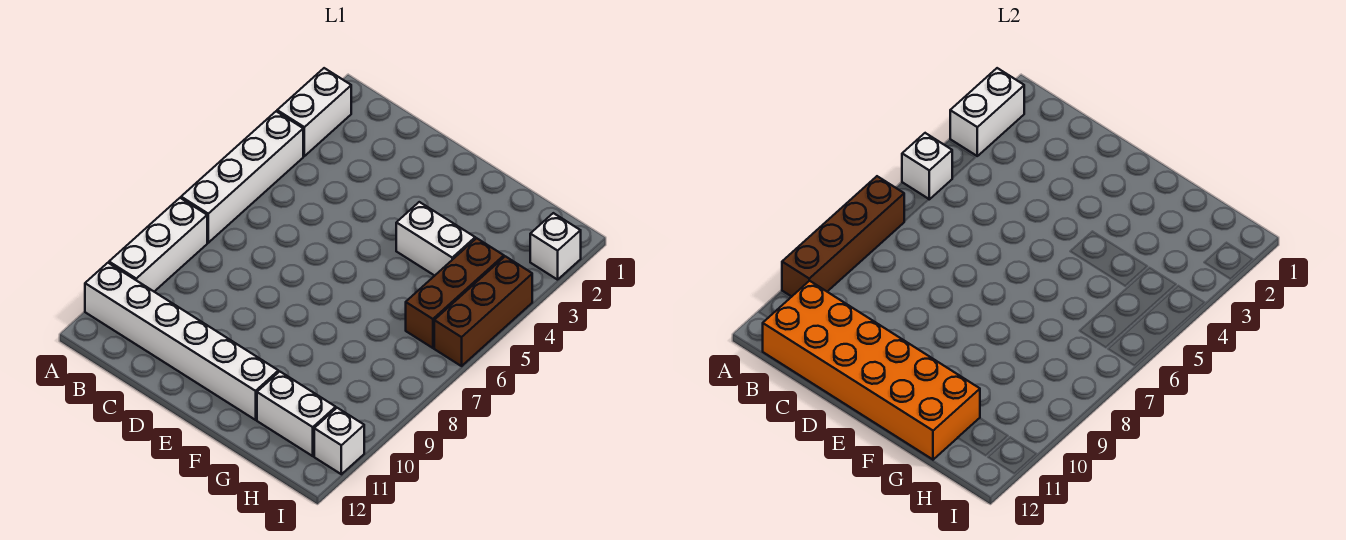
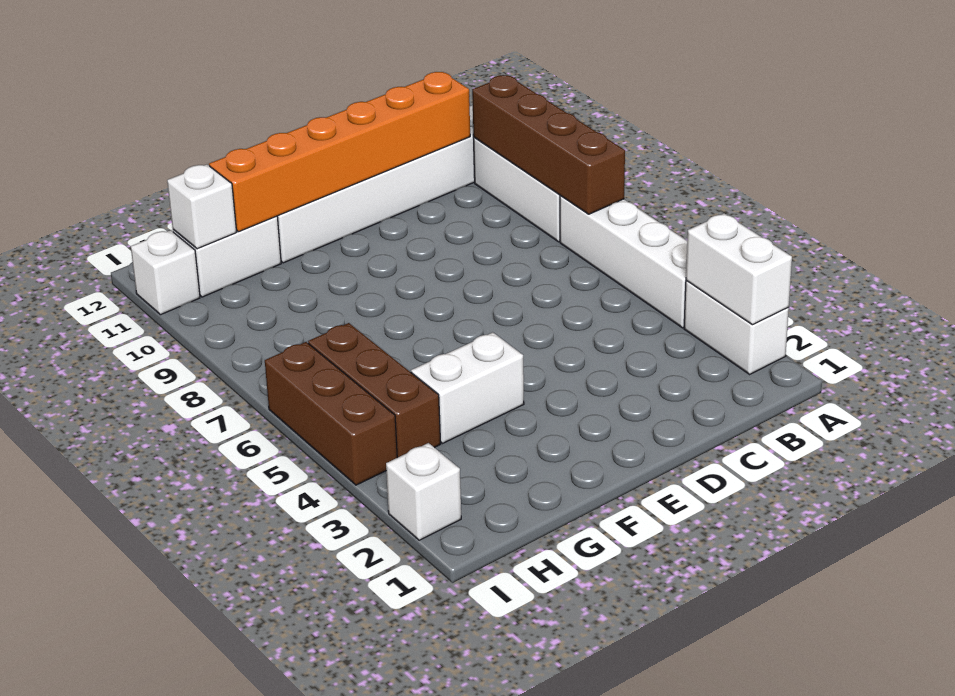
white brick A5 level 2 -> white brick H11 level 2
orange brick B11:G12 level 2 -> orange brick B11:G11 level 2

